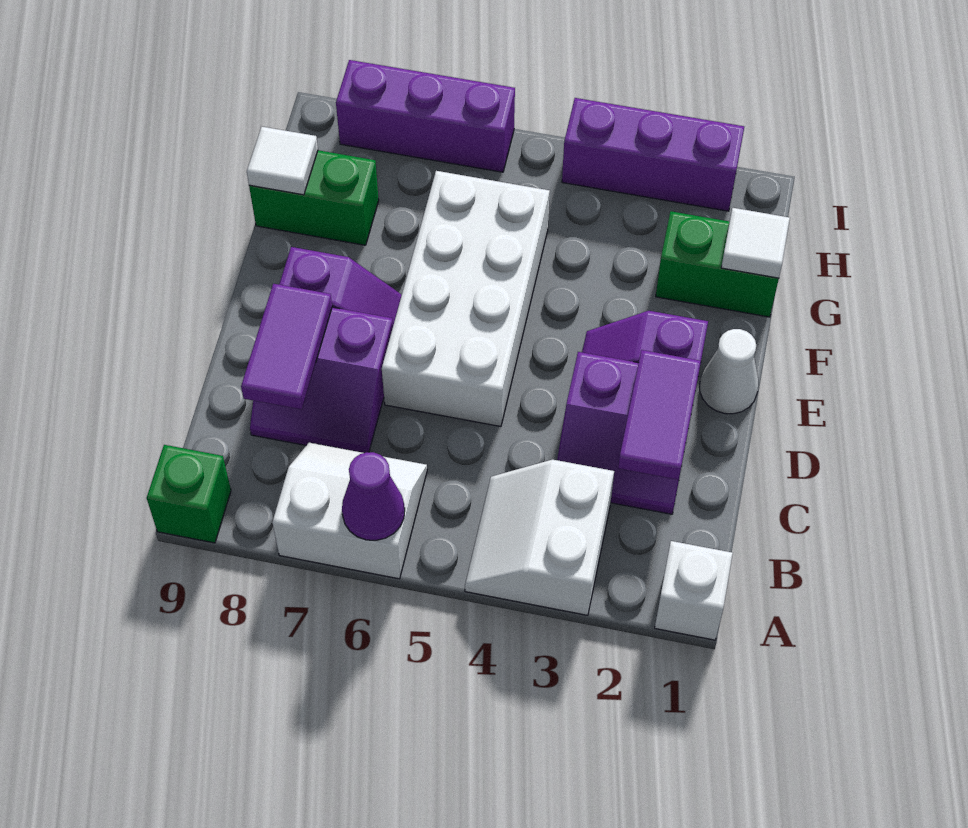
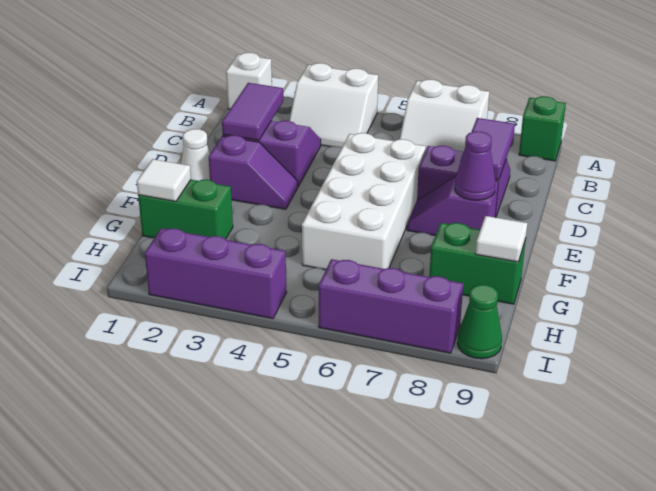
white slope A3:B4 level 1 top 3 -> white slope A3:B4 level 1 top A
purple cone A6 level 2 -> purple cone E8 level 2
none -> green cone I9 level 1

